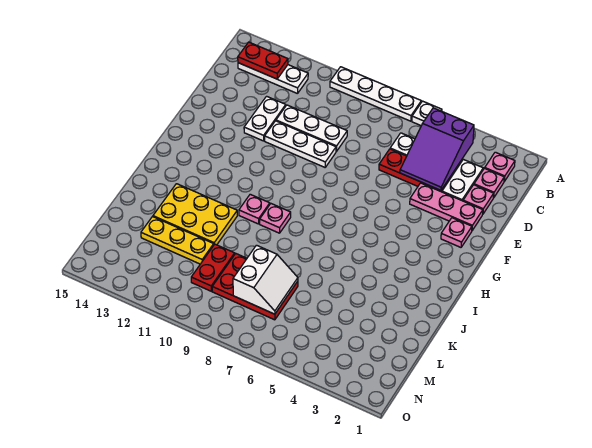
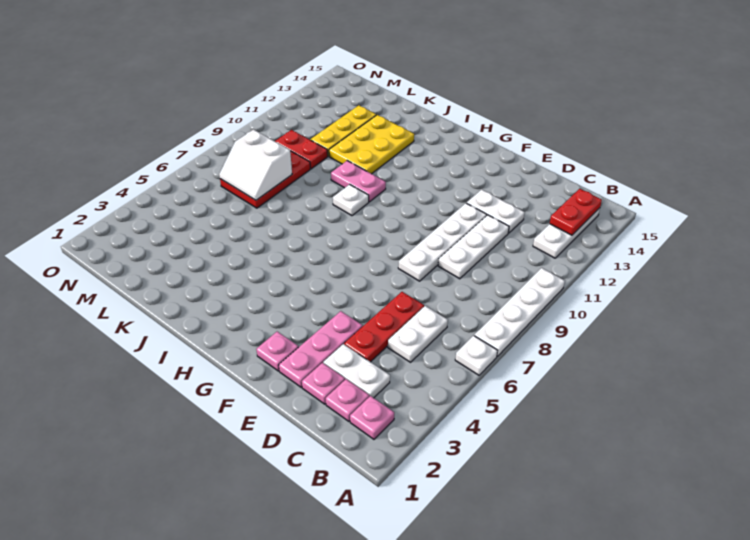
purple slope B4:D5 level 2 top B -> none
white plate E9:E11 level 1 -> white plate E8:E11 level 1
pink plate I9 level 1 -> white plate I9 level 1
pink plate I10 level 1 -> pink plate I10:J10 level 1

